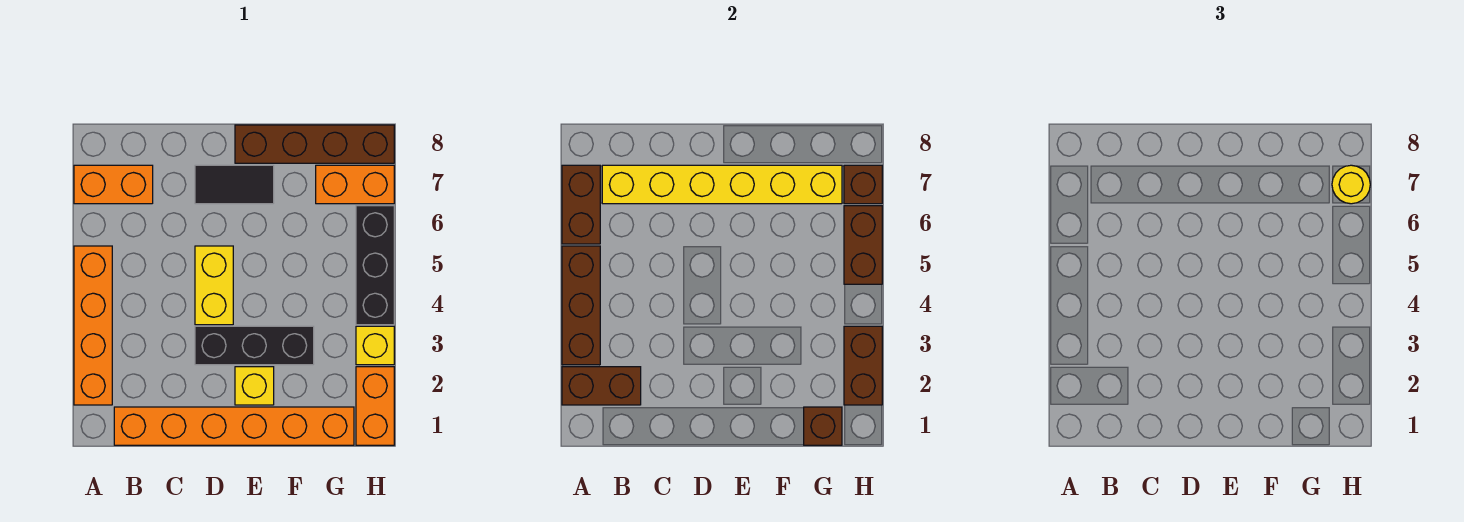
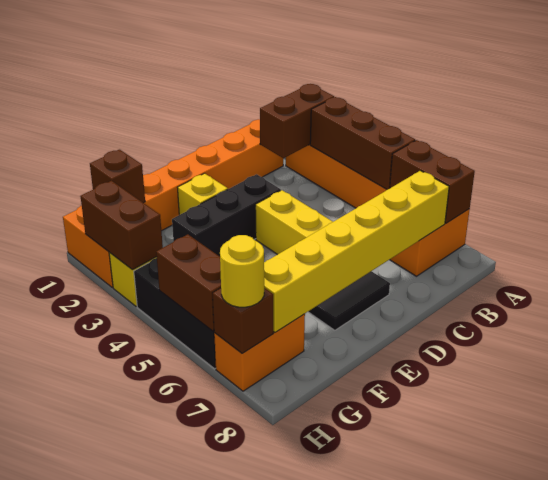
brown brick E8:H8 level 1 -> none

